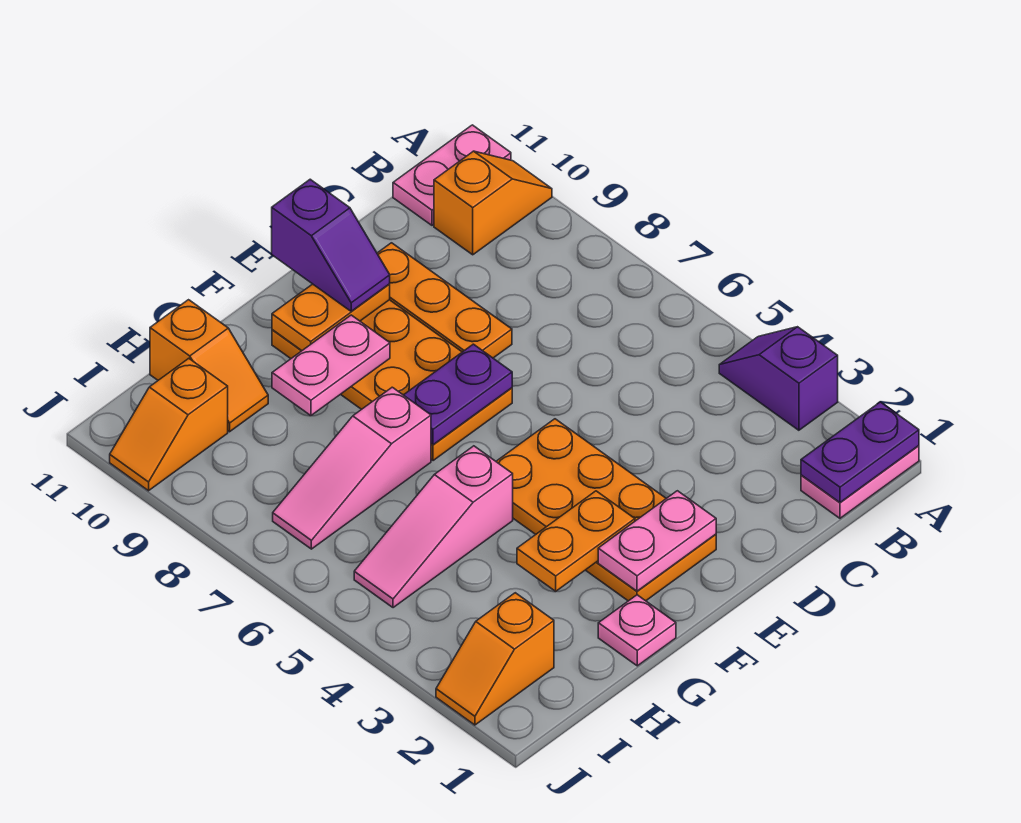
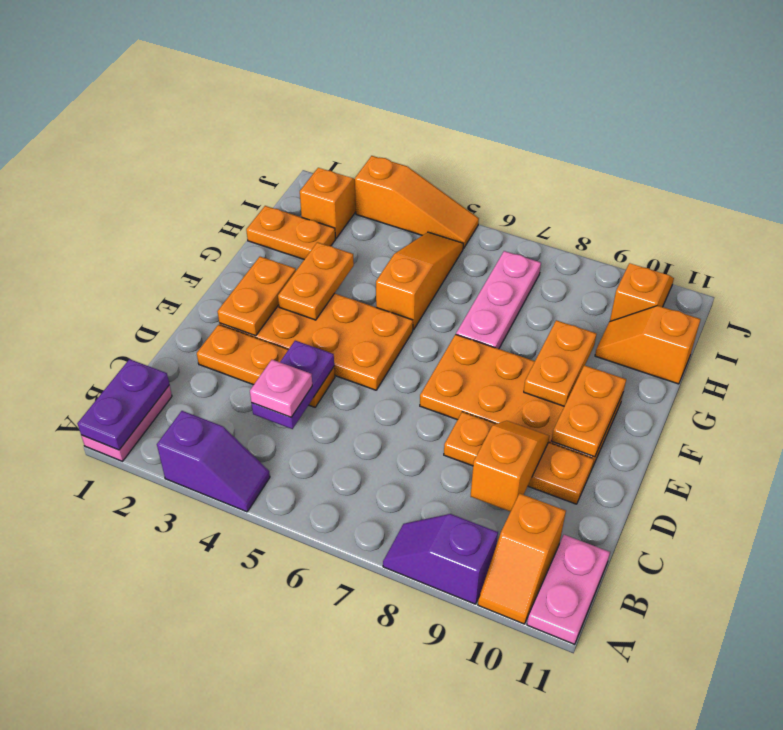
none -> orange slope C9:D9 level 2 top C
none -> orange plate D2:D4 level 1
pink plate E2:F2 level 2 -> orange plate E2:F2 level 2
purple plate E7:F7 level 2 -> purple plate C4:D4 level 2
purple slope E10:E11 level 3 top 11 -> purple slope A8:A9 level 1 top 9
pink plate F9:G9 level 2 -> orange plate F9:G9 level 2
pink plate G1 level 1 -> pink plate C4 level 3
pink slope G5:I5 level 1 top G -> orange slope G5:I5 level 1 top G
pink slope G7:I7 level 1 top G -> pink plate G7:I7 level 1
none -> orange plate H1:H2 level 1
none -> orange slope J3:J5 level 1 top 3

